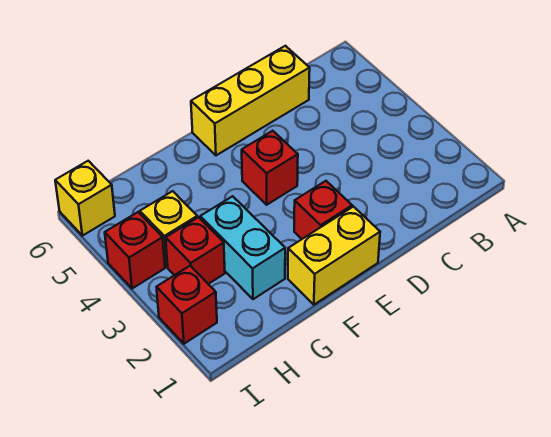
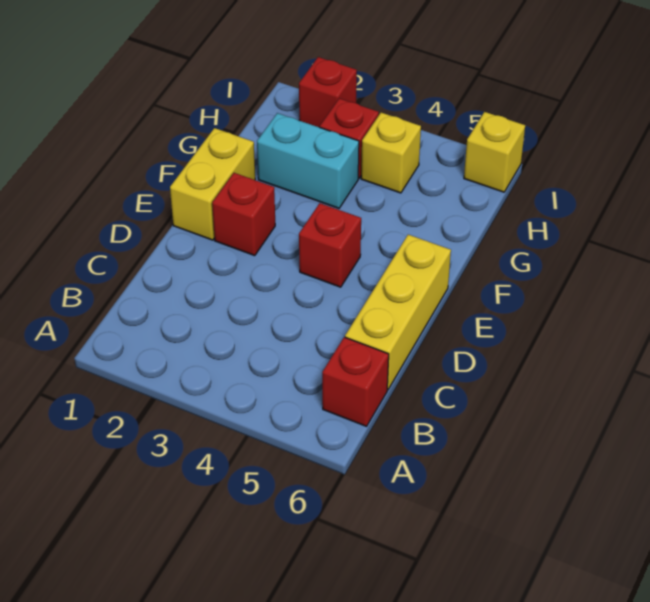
red brick I4 level 1 -> red brick B6 level 1

